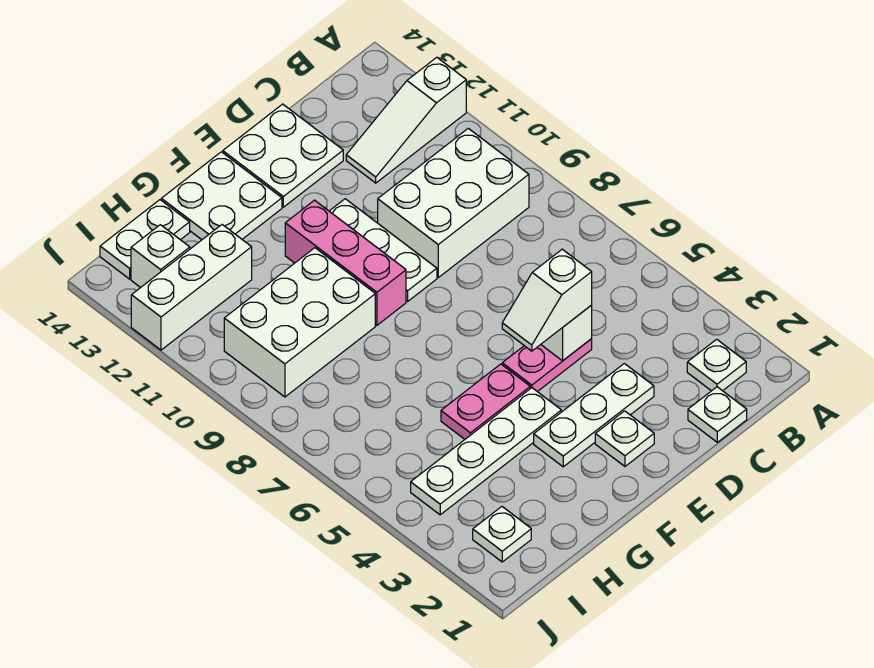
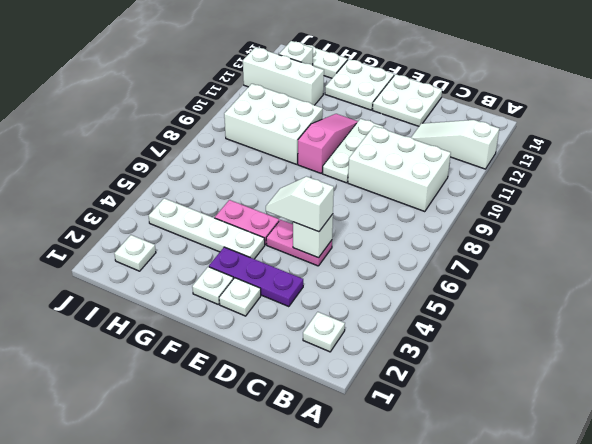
white plate C1 level 1 -> white plate F2 level 1
white plate D3:F3 level 1 -> purple plate D3:F3 level 1
pink brick F9:F11 level 1 -> pink slope F9:F11 level 1 top 9

